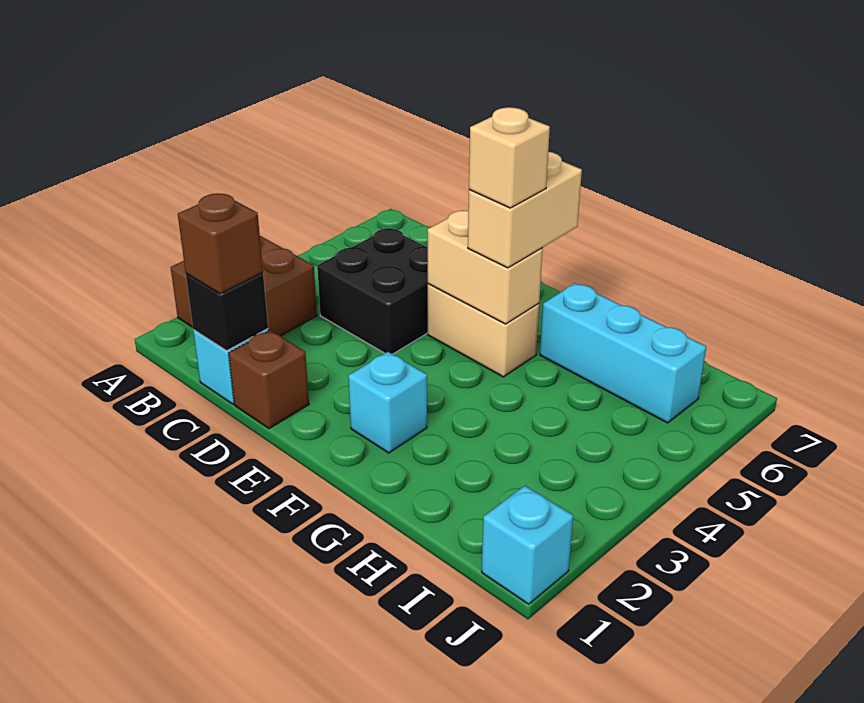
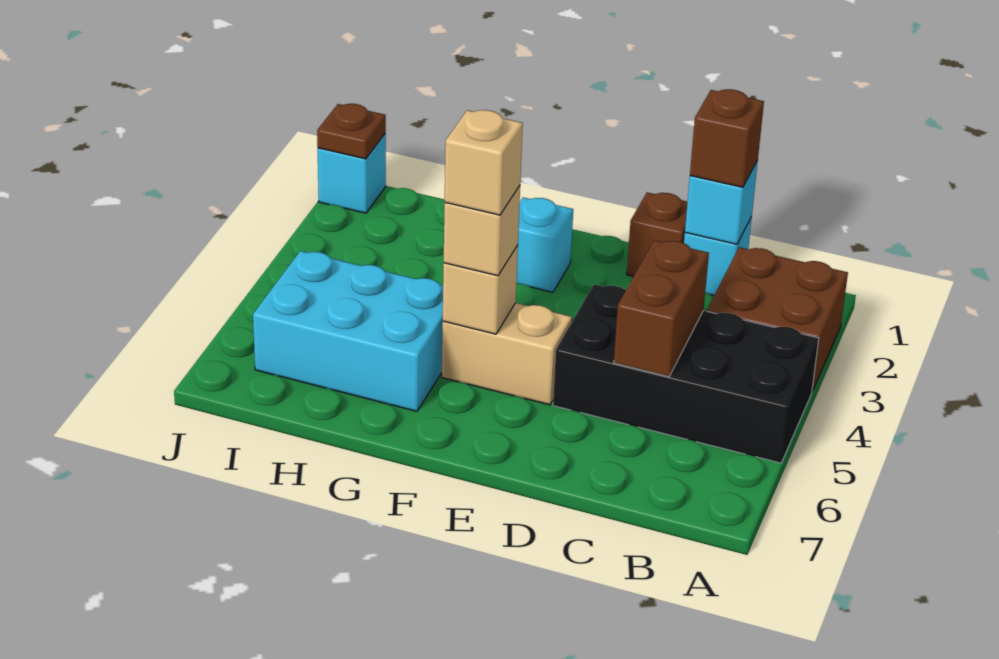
black brick C1 level 2 -> cyan brick C1 level 2
black brick C4:D5 level 1 -> black brick A4:D5 level 1
none -> brown brick C4:C5 level 2
tan brick E5:F5 level 2 -> tan brick F5 level 2
tan brick F5:F6 level 3 -> tan brick F5 level 3
cyan brick G6:I6 level 1 -> cyan brick G5:I6 level 1
none -> brown plate J1 level 2

